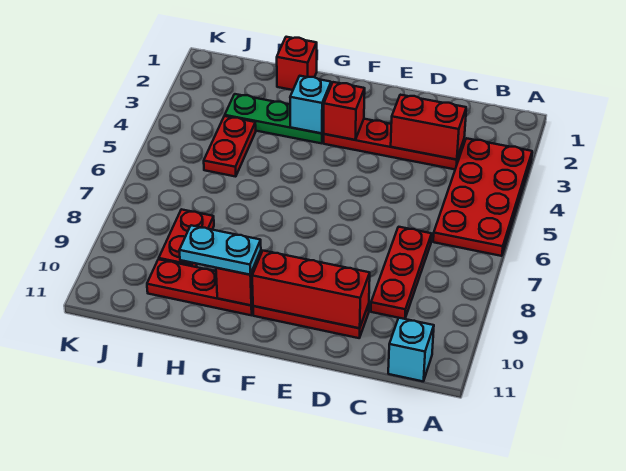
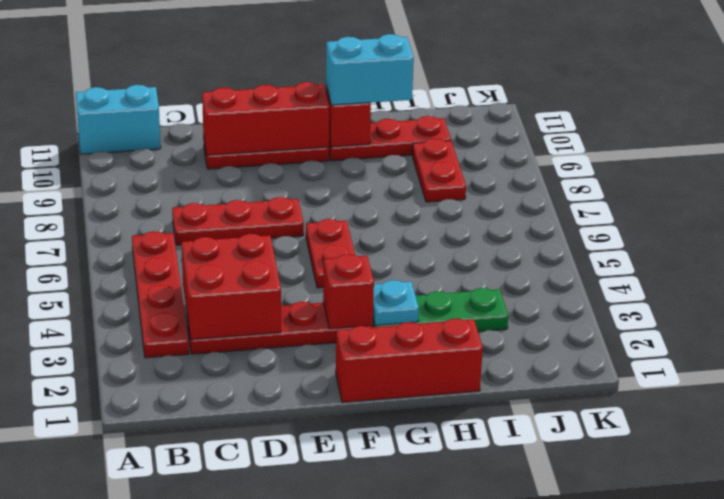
red plate A3:B6 level 1 -> red plate B3:B6 level 1
cyan brick B11 level 1 -> cyan brick A11:B11 level 1
red brick C3:D3 level 2 -> red brick C3:D4 level 2
red plate C7:C9 level 1 -> red plate C7:E7 level 1
cyan brick G3 level 2 -> cyan plate G3 level 2
cyan plate G10:H10 level 3 -> cyan brick G10:H10 level 3
red brick H1 level 1 -> red brick F1:H1 level 1
red plate I4:I5 level 1 -> red plate F5:F6 level 1

